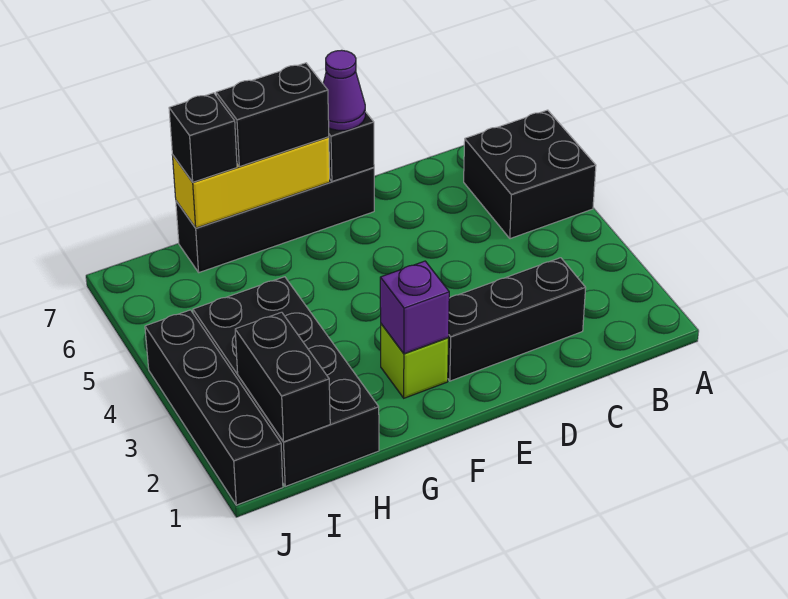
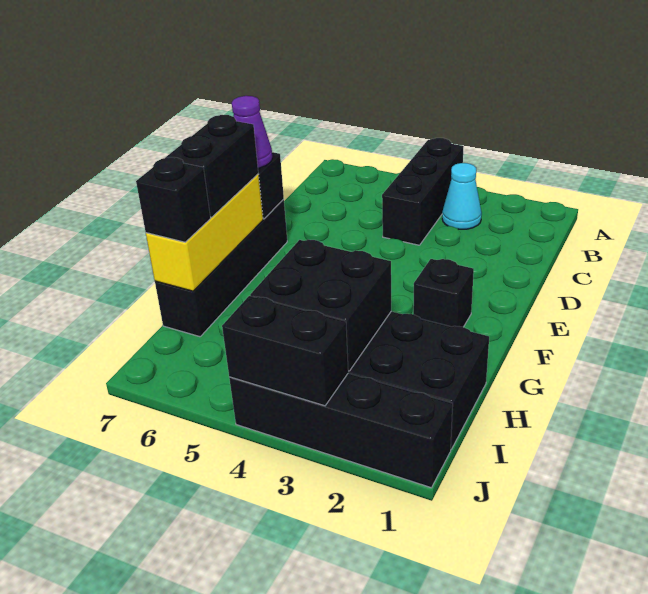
black brick A5:B6 level 1 -> black brick H3:I4 level 2
none -> cyan cone B3 level 1
black brick C2:E2 level 1 -> black brick A4:C4 level 1
lime brick F2 level 1 -> black brick F2 level 1
purple brick F2 level 2 -> none
black brick I1:I2 level 2 -> black brick J3:J4 level 2

